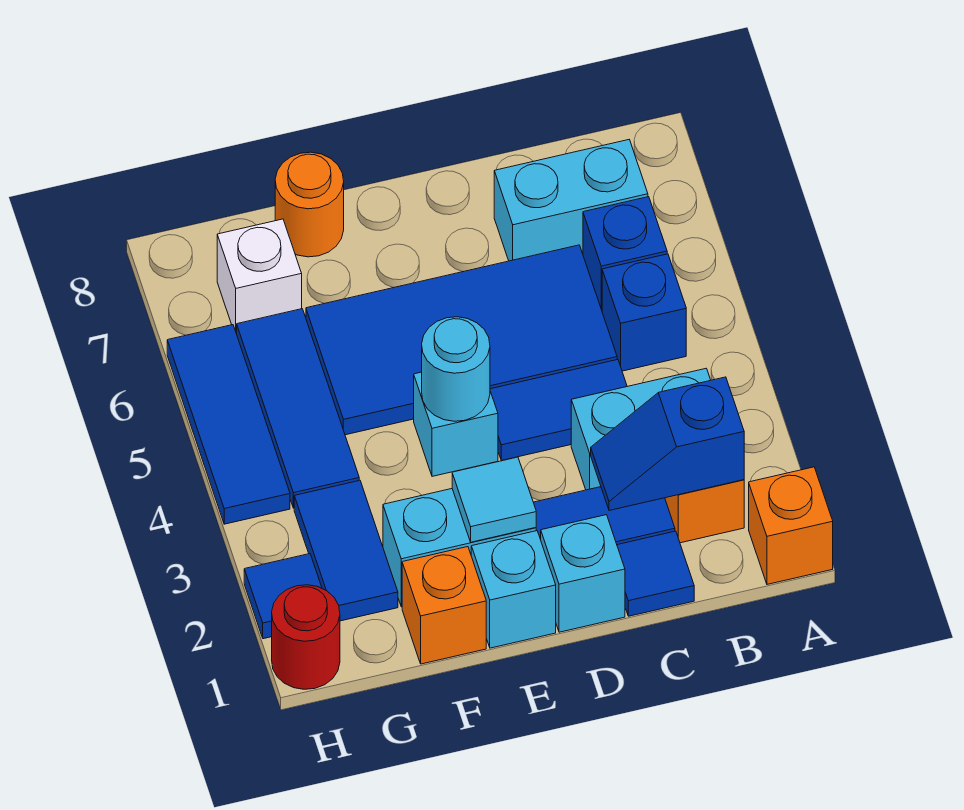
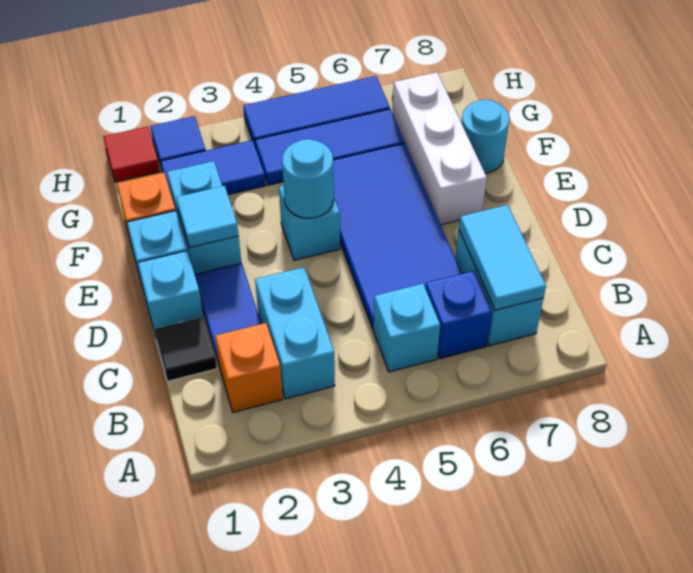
orange brick A1 level 1 -> none
blue slope B2:C2 level 2 top B -> none
blue brick B5 level 1 -> cyan brick B5 level 1
none -> cyan tile B7:C7 level 2
blue tile C1 level 1 -> black tile C1 level 1
blue tile C4:D4 level 1 -> none
orange round brick F8 level 1 -> cyan round brick F8 level 1
white brick G7 level 1 -> white brick E7:G7 level 1
red round brick H1 level 1 -> red tile H1 level 1

